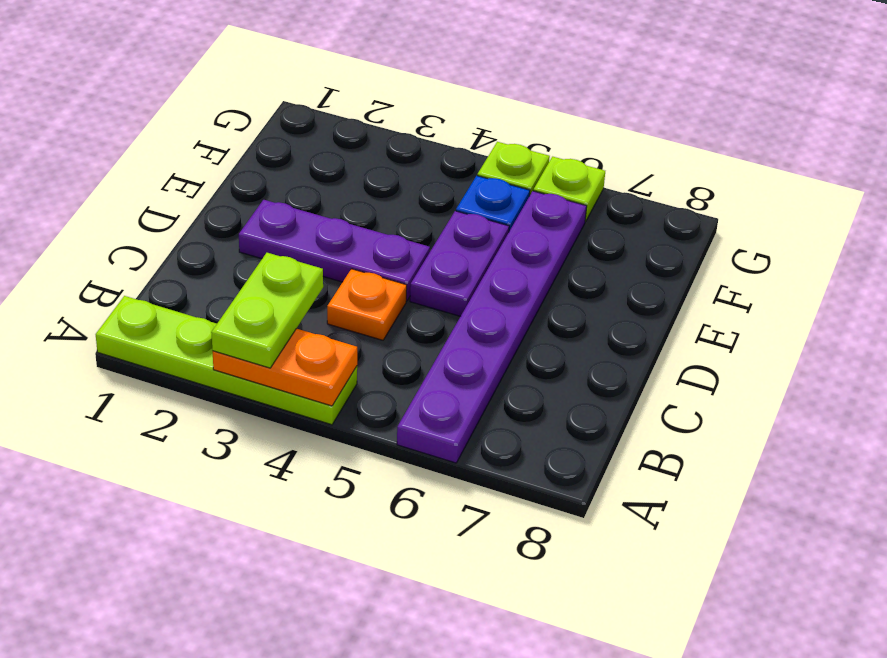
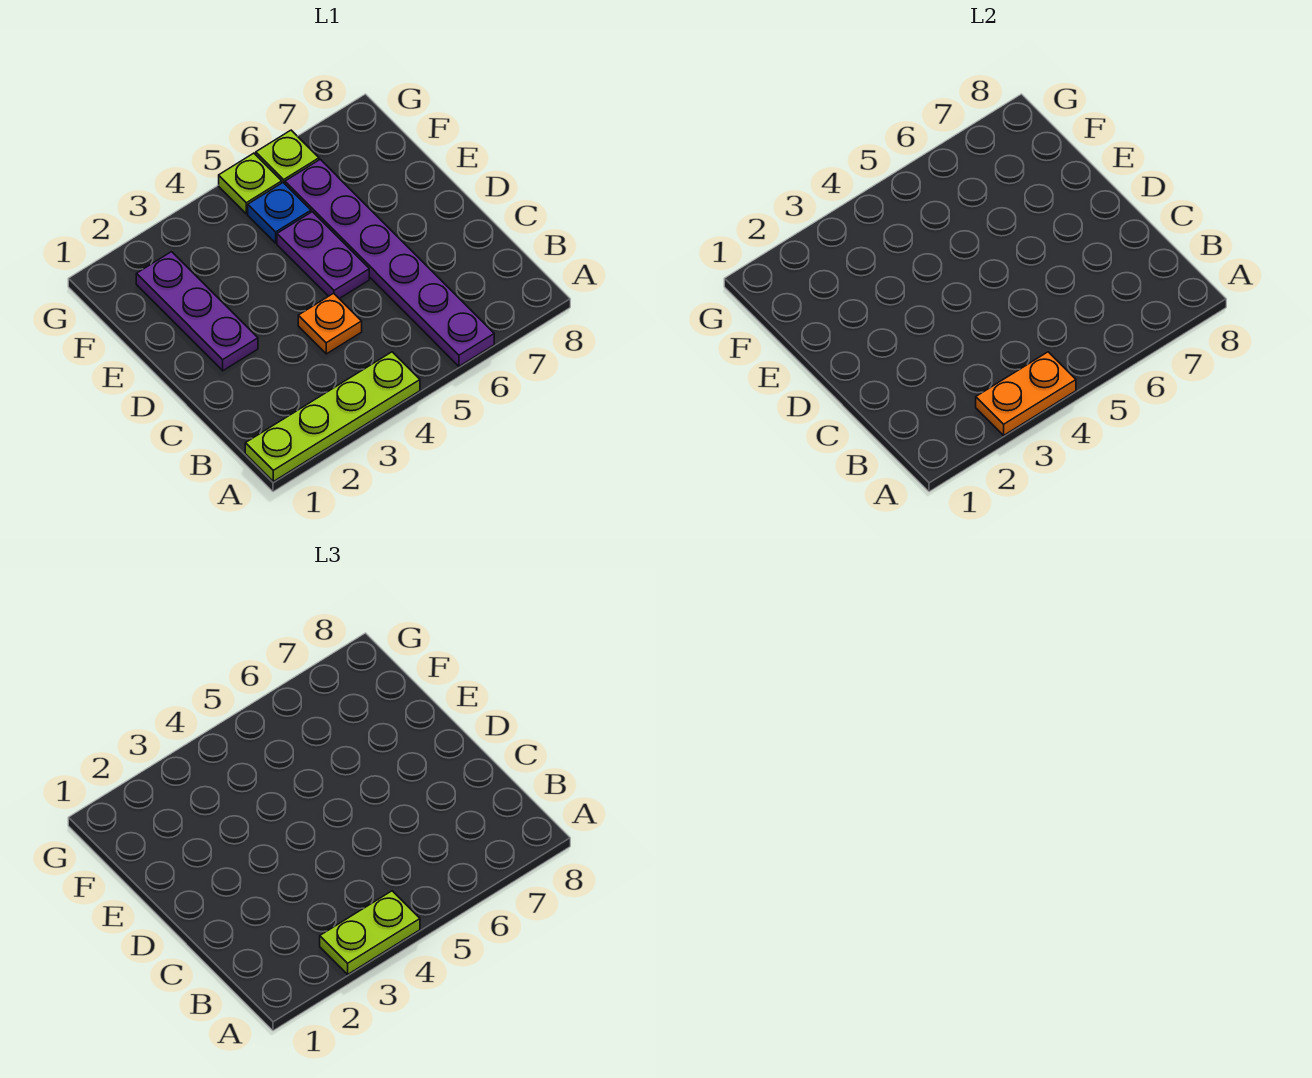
lime plate A3:B3 level 3 -> lime plate A3:A4 level 3
purple plate D2:D4 level 1 -> purple plate D2:F2 level 1

